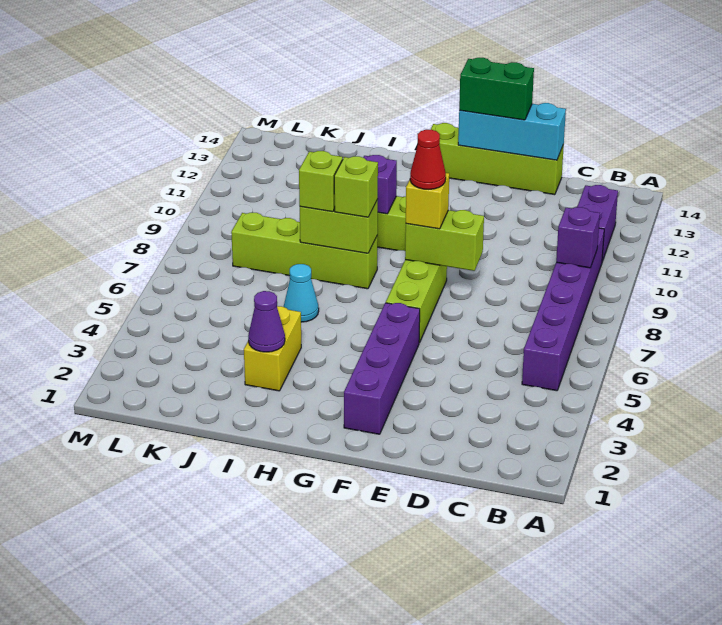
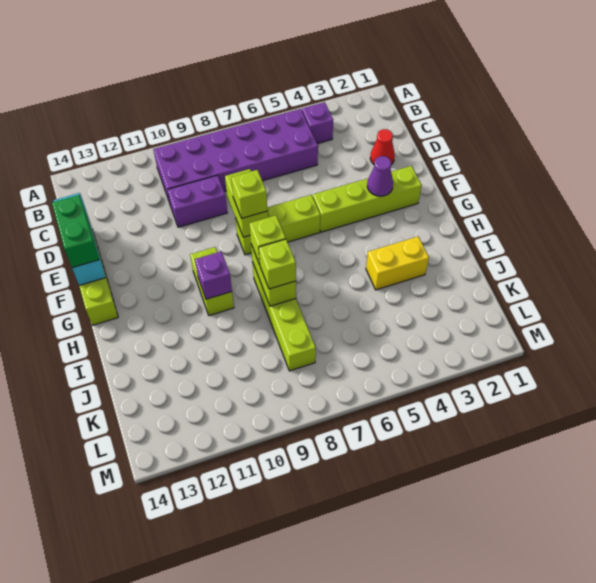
purple brick B5:B10 level 1 -> purple brick B5:C10 level 1
purple brick B9 level 2 -> purple brick B4 level 1
purple brick B11:B12 level 1 -> purple brick D9:D10 level 1
purple brick F2:F5 level 1 -> lime brick F2:F5 level 1
yellow brick F8 level 3 -> lime brick F8 level 3
red cone F8 level 4 -> red cone D2 level 1
purple cone I3 level 2 -> purple cone F3 level 2
cyan cone I6 level 1 -> none

